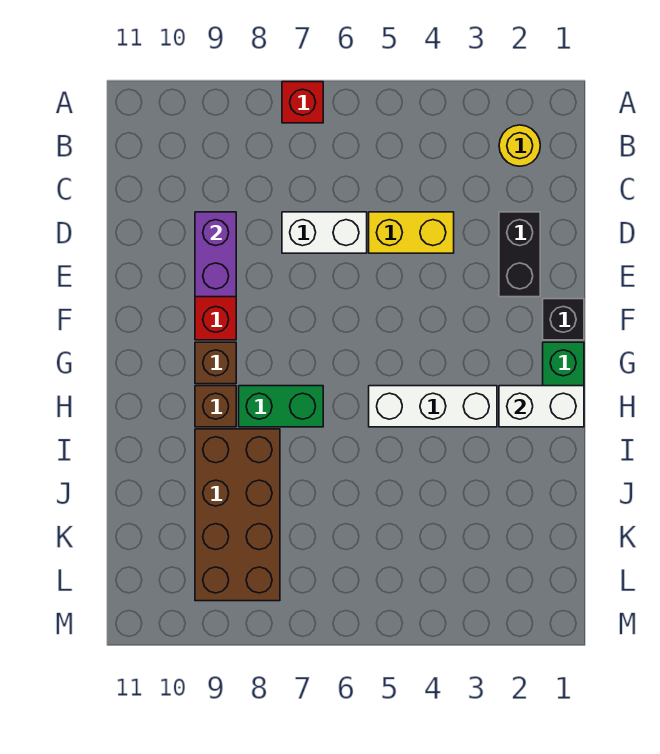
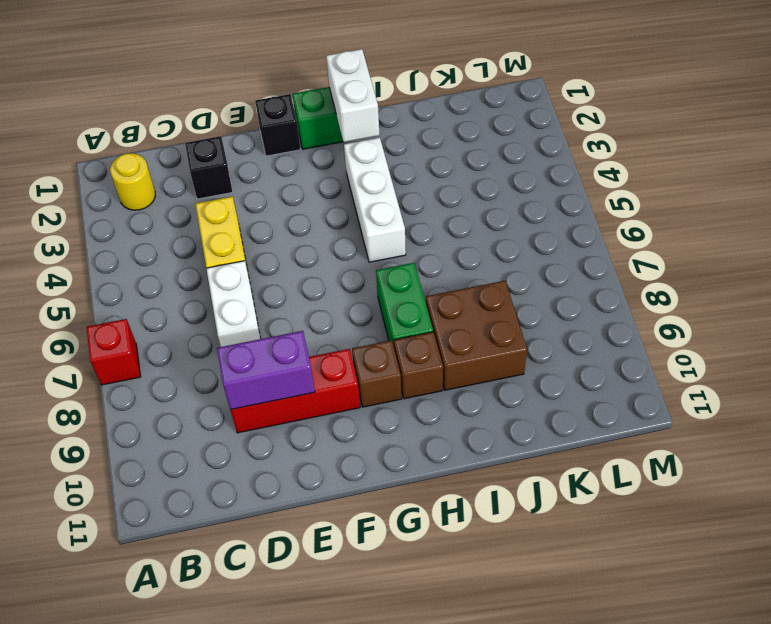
black brick D2:E2 level 1 -> black brick D2 level 1
brown brick I8:L9 level 1 -> brown brick I8:J9 level 1

